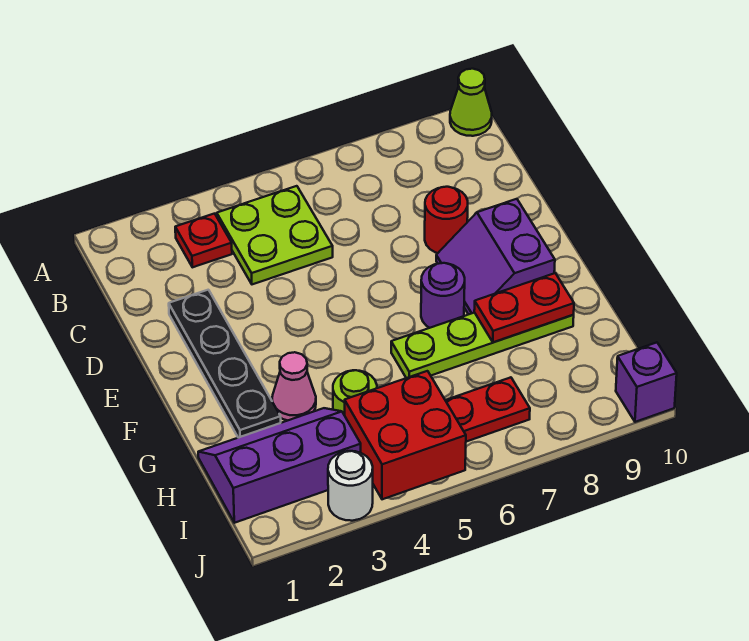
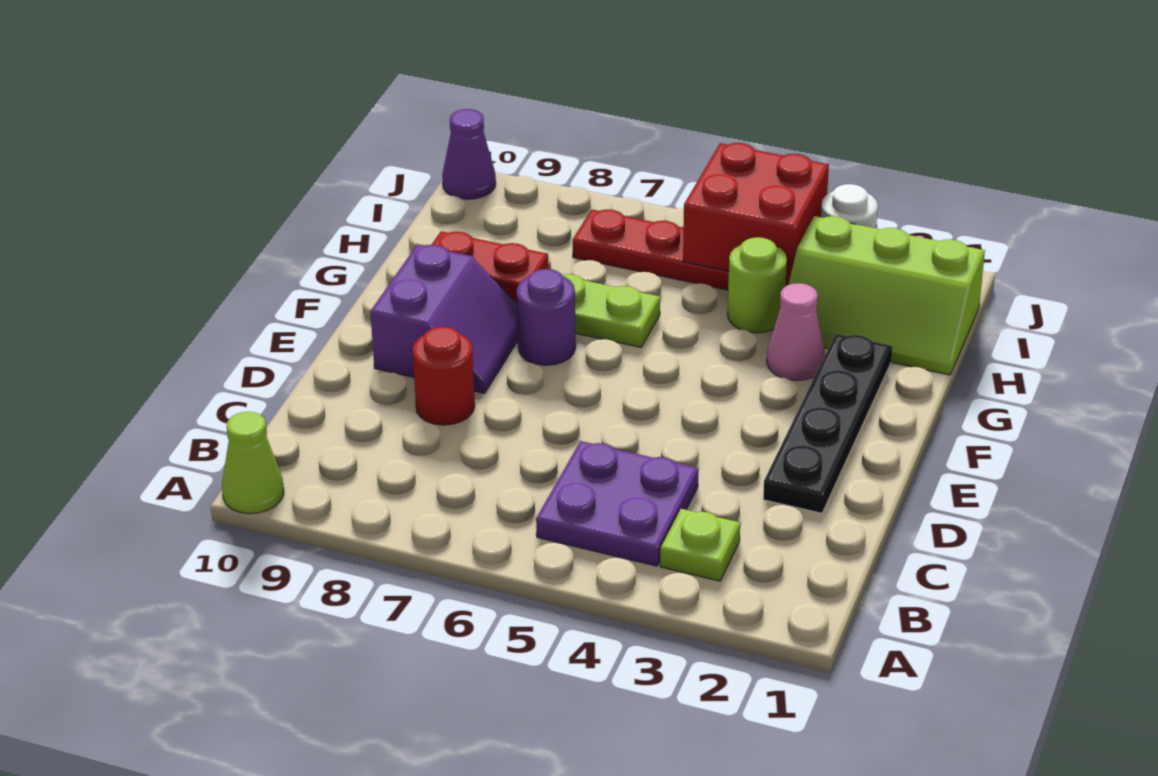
red plate B3 level 1 -> lime plate B3 level 1
lime plate B4:C5 level 1 -> purple plate B4:C5 level 1
purple slope H1:I3 level 1 top I -> lime slope H1:I3 level 1 top I
purple brick J10 level 1 -> purple cone J10 level 1

